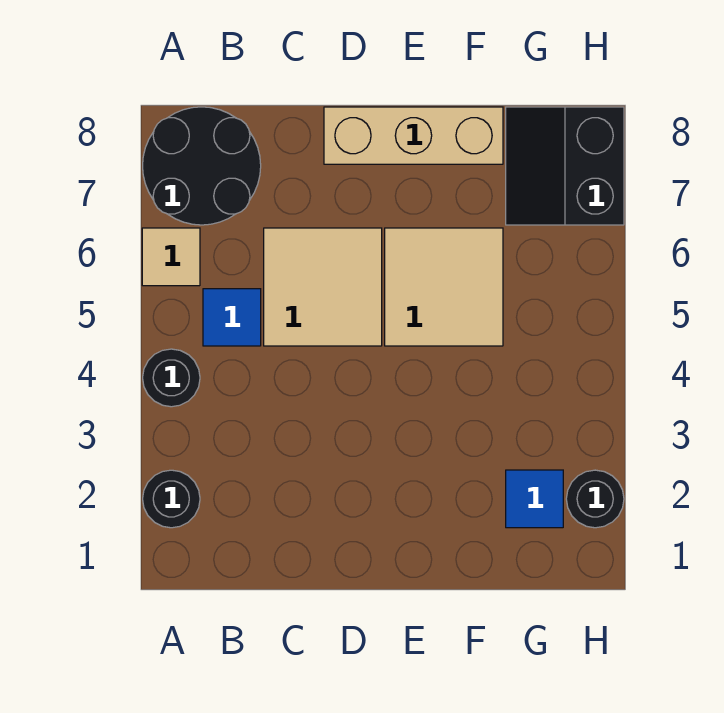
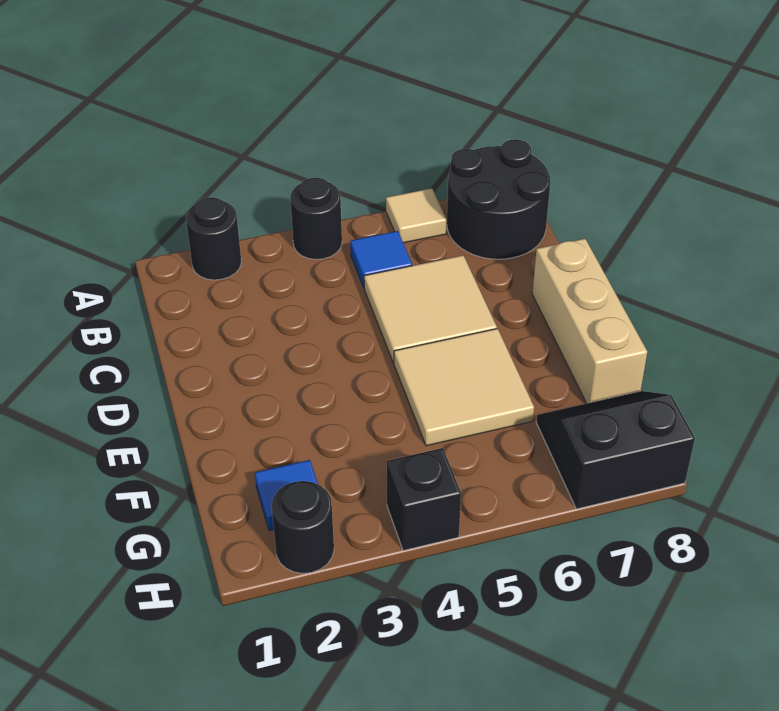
none -> black brick H4 level 1

